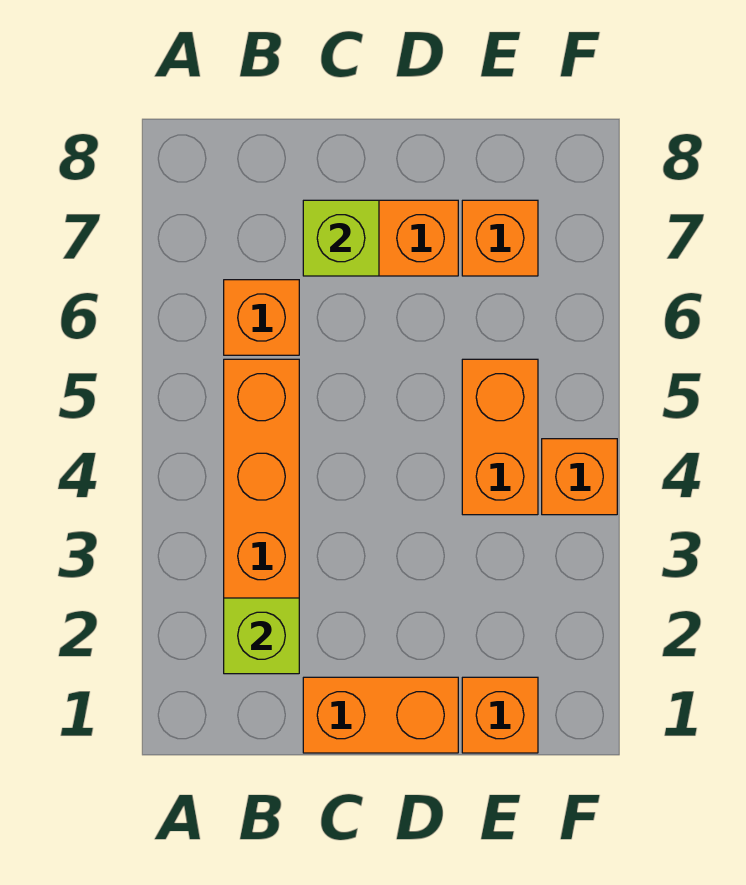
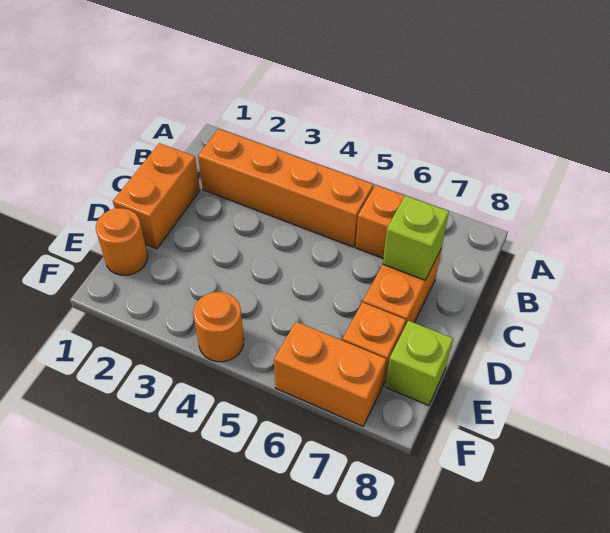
lime brick B2 level 2 -> lime brick E8 level 1
orange brick E1 level 1 -> orange round brick E1 level 1
orange brick E4:E5 level 1 -> orange brick F6:F7 level 1
orange brick F4 level 1 -> orange round brick F4 level 1

